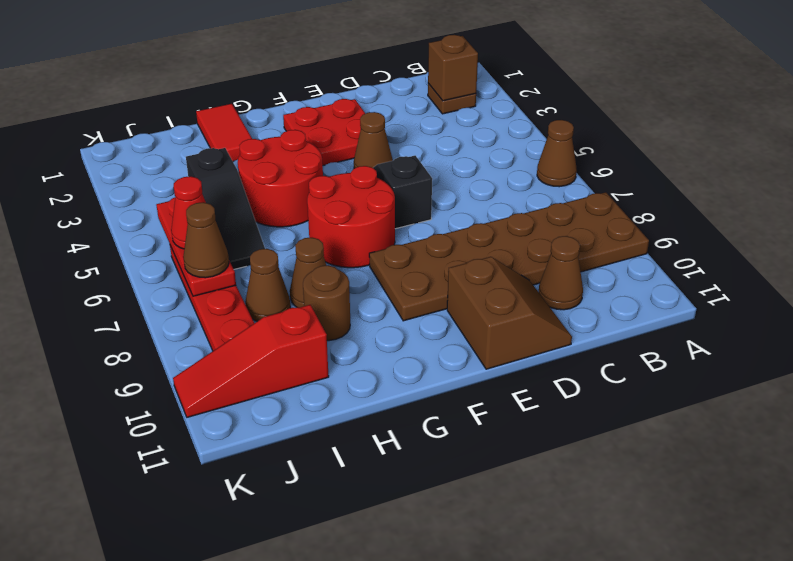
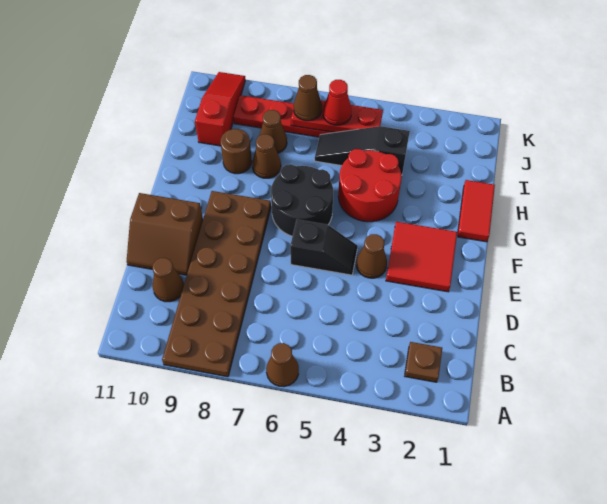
brown brick B2 level 2 -> none
red plate E2:F3 level 1 -> red tile E2:F3 level 1
red round brick F6:G7 level 1 -> black round brick F6:G7 level 1
red tile H1:H2 level 1 -> red tile G1:H1 level 1

